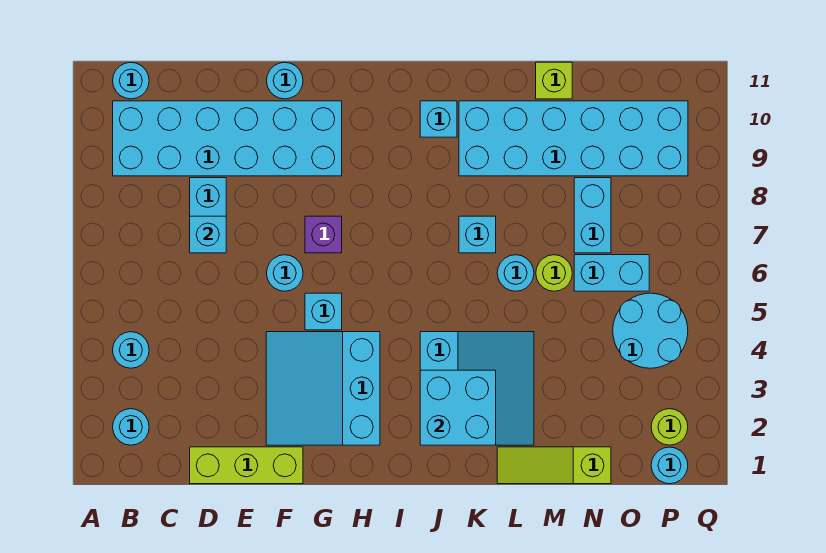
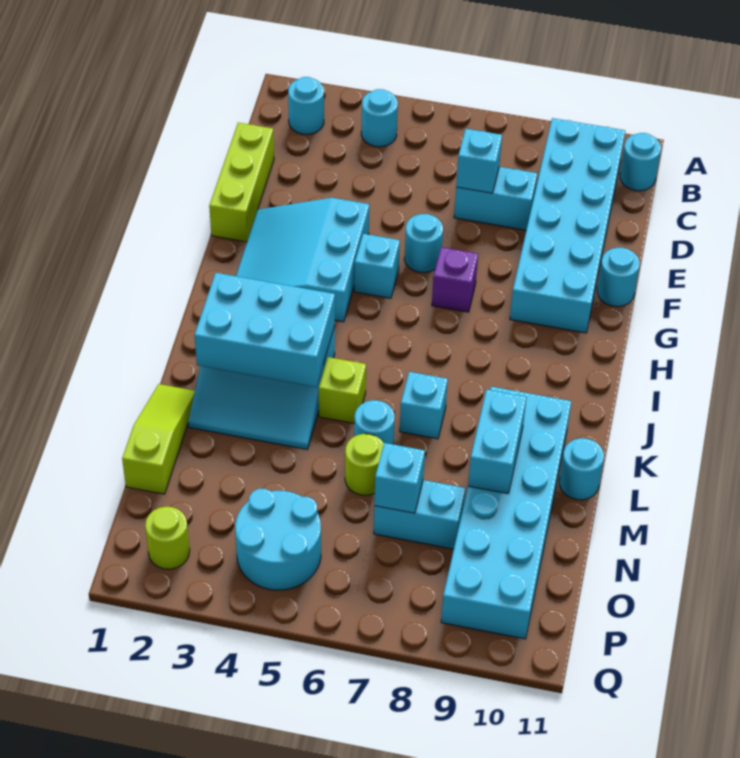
cyan slope F2:H4 level 1 top H -> cyan slope F2:H4 level 1 top 4
cyan brick J2:K3 level 2 -> cyan brick J2:K4 level 2
cyan brick J10 level 1 -> cyan brick N7 level 2
lime brick M11 level 1 -> lime brick K5 level 1
cyan brick N6:O6 level 1 -> cyan brick L9:M9 level 2
cyan round brick P1 level 1 -> cyan round brick L11 level 1

